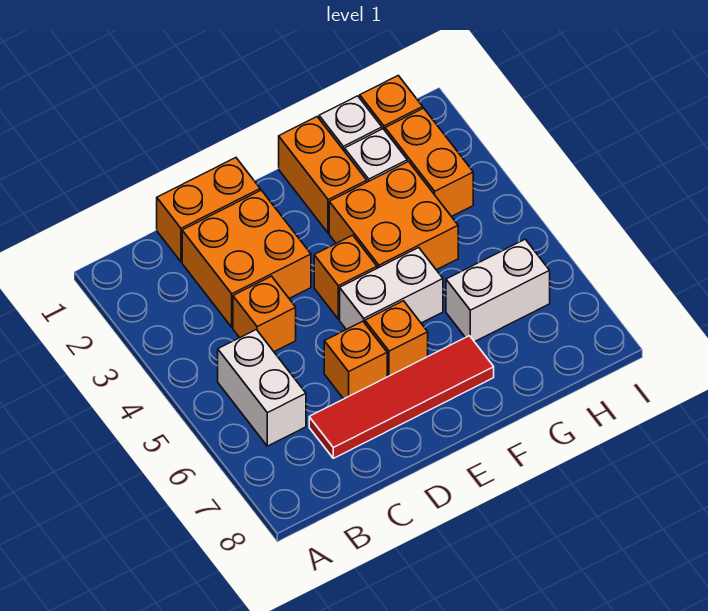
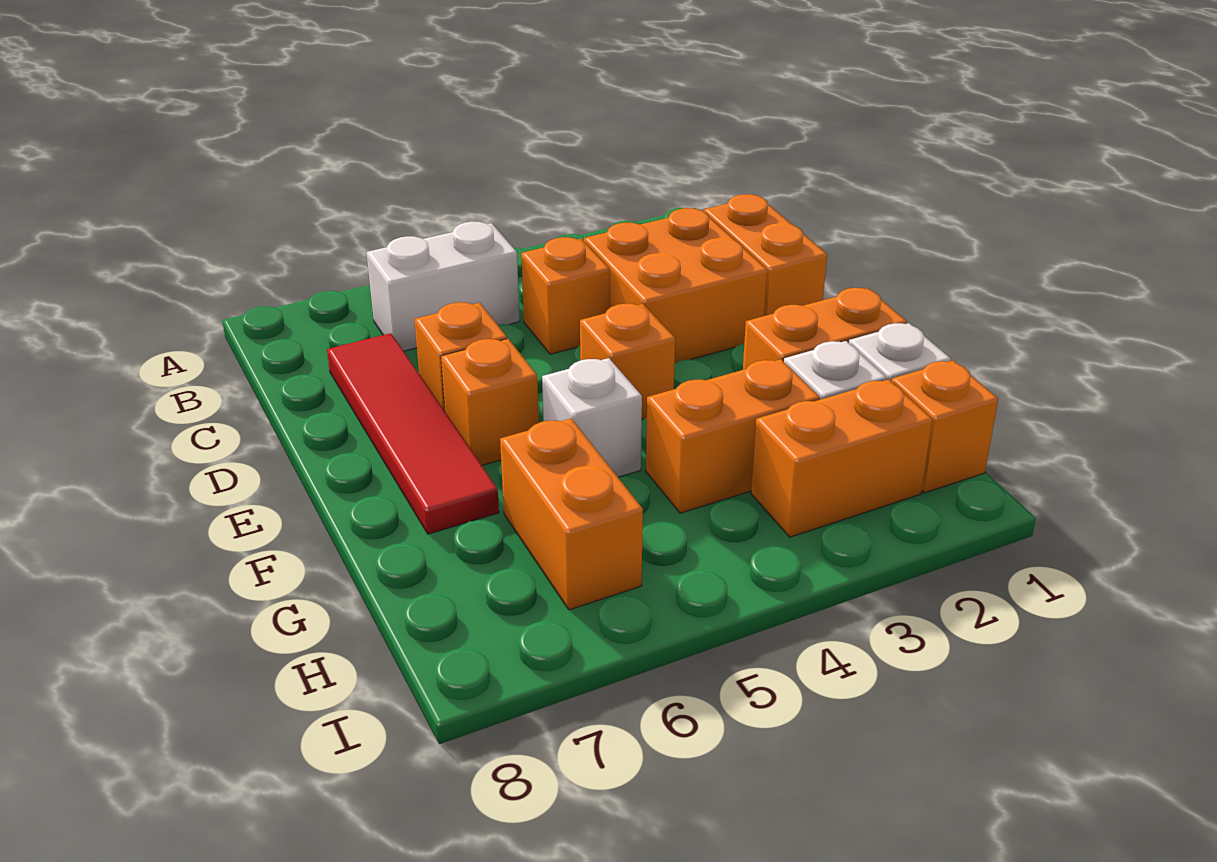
white brick E5:F5 level 1 -> white brick F5 level 1
orange brick F3:G4 level 1 -> orange brick G3:G4 level 1
white brick G6:H6 level 1 -> orange brick G6:H6 level 1

